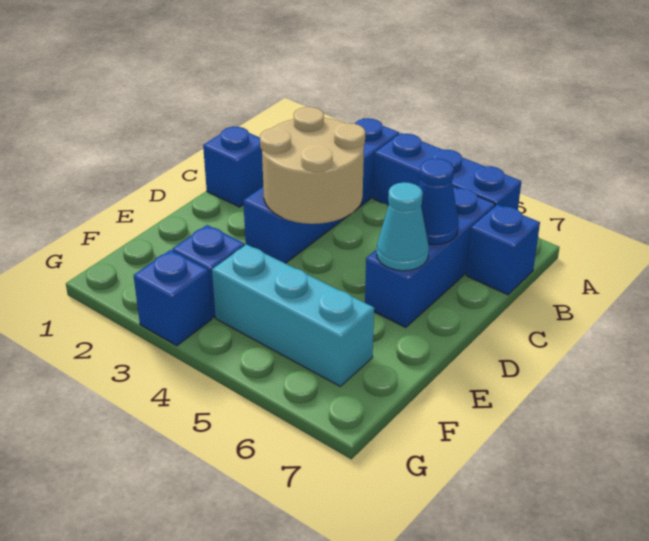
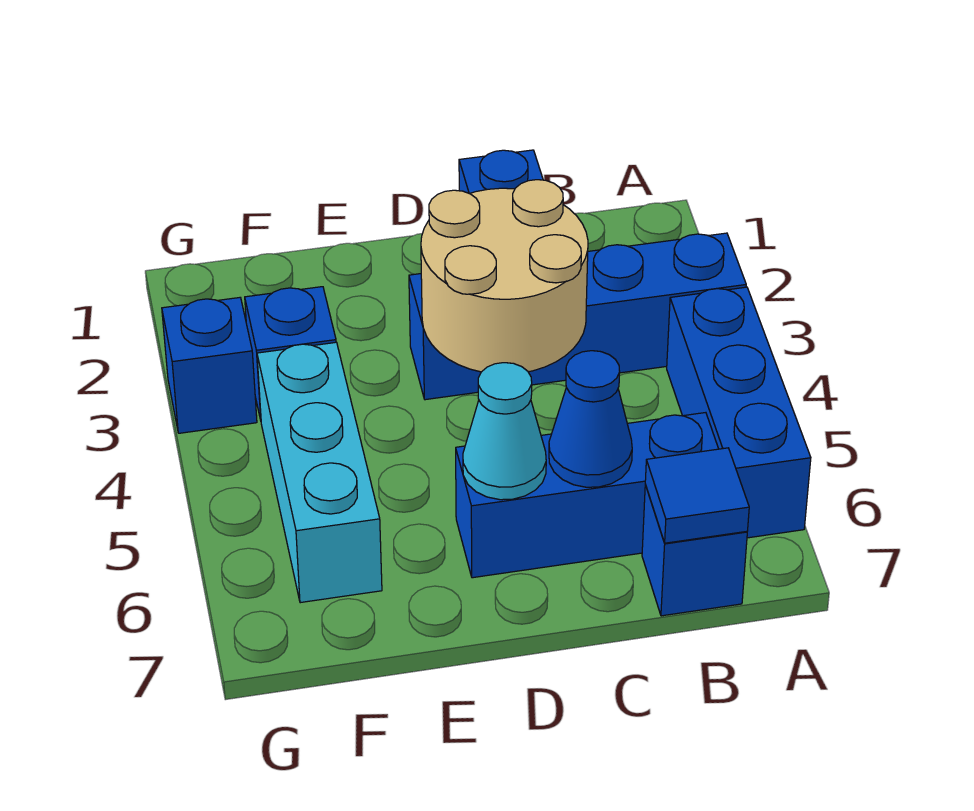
none -> blue tile B7 level 2

